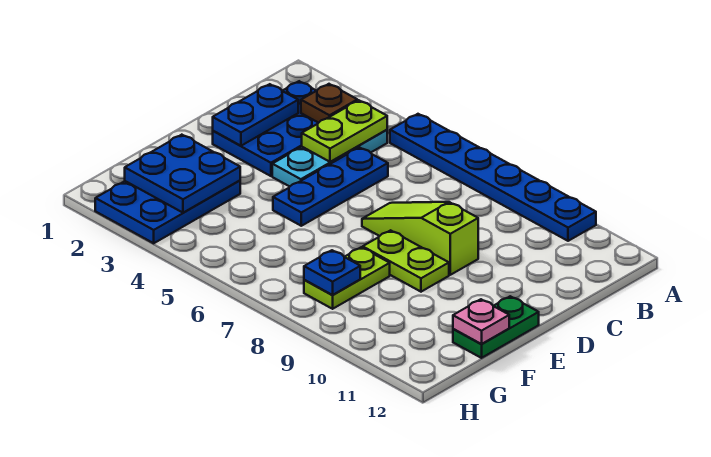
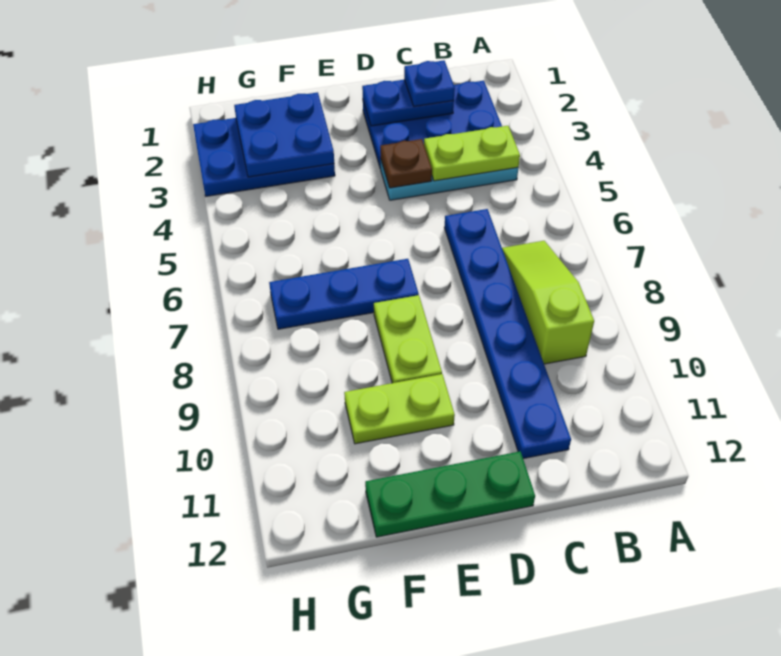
blue plate A5:A10 level 1 -> blue plate C6:C11 level 1
brown plate B3 level 2 -> brown plate D4 level 2
blue plate C5:E5 level 1 -> blue plate E7:G7 level 1
lime slope D7:D9 level 1 top 9 -> lime slope B7:B9 level 1 top 9
green plate E12:F12 level 1 -> green plate D12:F12 level 1
lime plate F8:G8 level 1 -> lime plate E10:F10 level 1
pink plate F12 level 2 -> none
blue plate G8 level 2 -> blue plate C2 level 3

